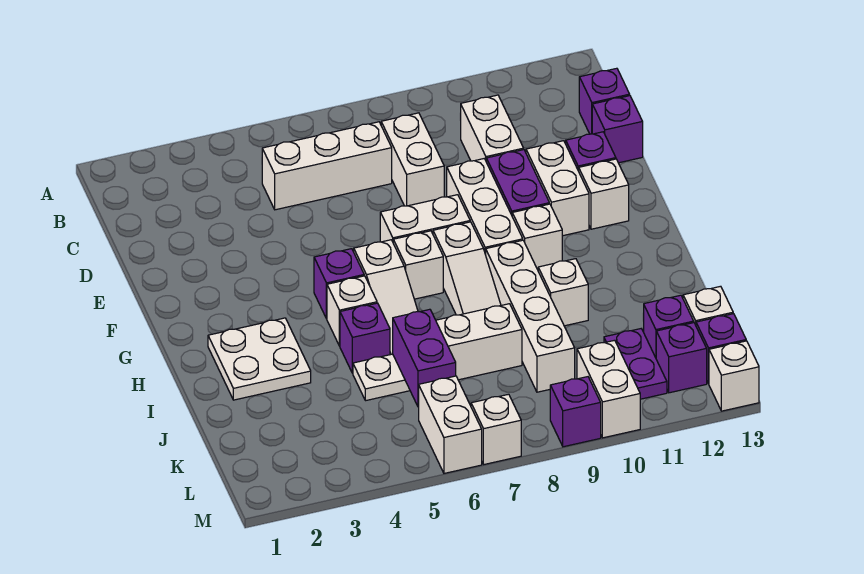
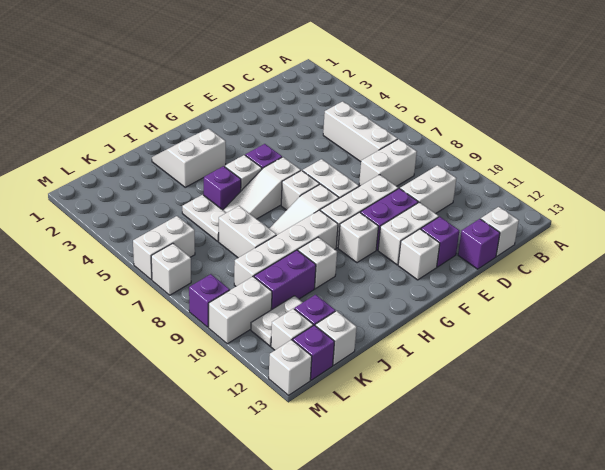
purple brick C13 level 1 -> white brick C13 level 1
white plate H2:I3 level 1 -> white slope H2:I3 level 1 top 3
purple brick J6:K6 level 2 -> purple brick J10:K10 level 1
purple plate K11:L11 level 1 -> white plate K11:L11 level 1
purple brick L12 level 1 -> white brick L12 level 1

